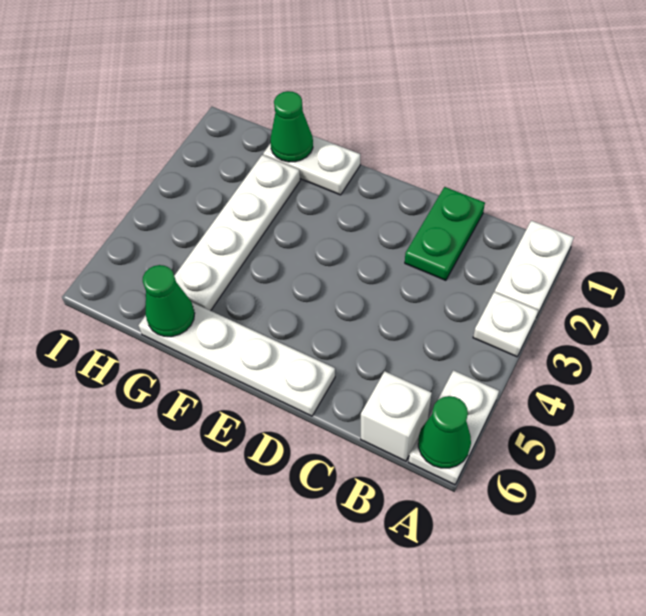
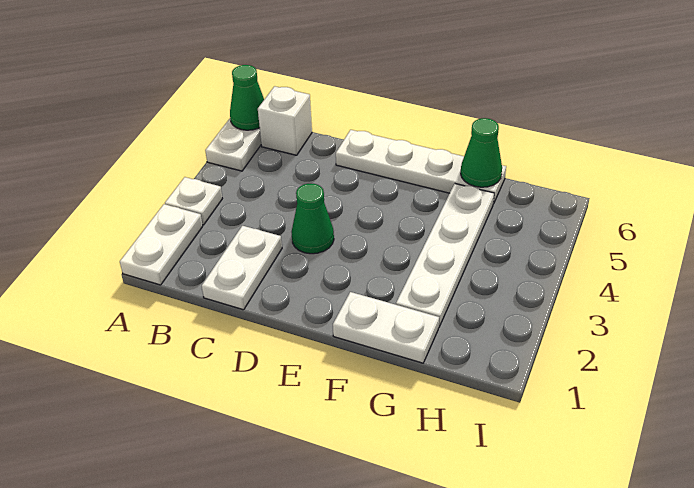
green plate C1:C2 level 1 -> white plate C1:C2 level 1
green cone G1 level 2 -> green cone D3 level 1

